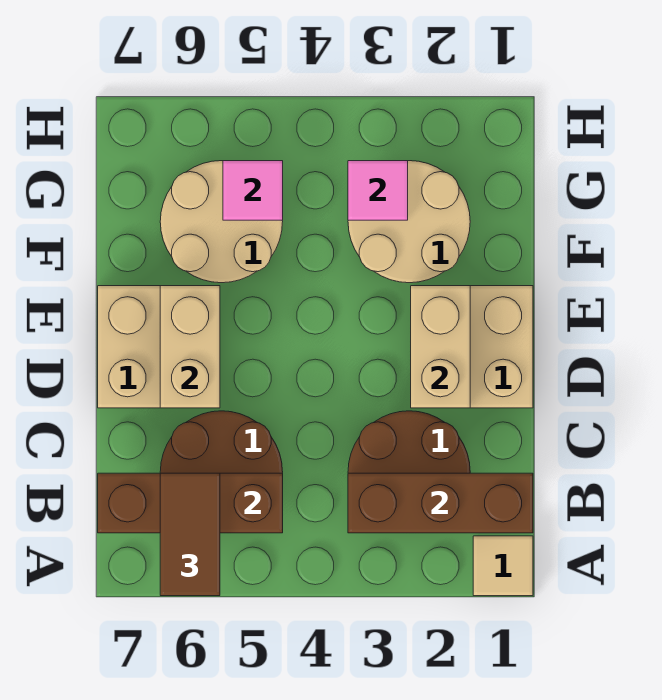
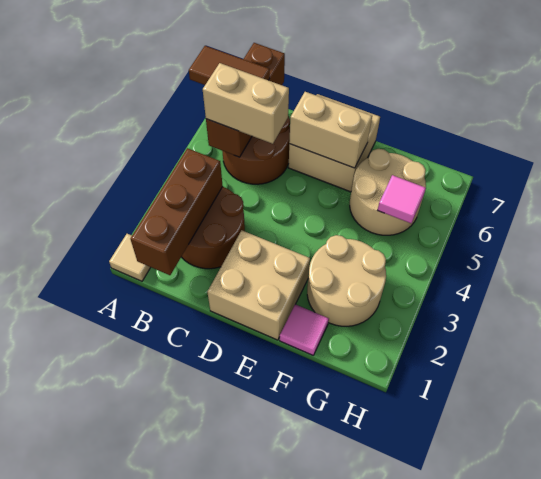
tan brick D2:E2 level 2 -> tan brick B5:C5 level 3
pink tile G3 level 2 -> pink tile F1 level 1

